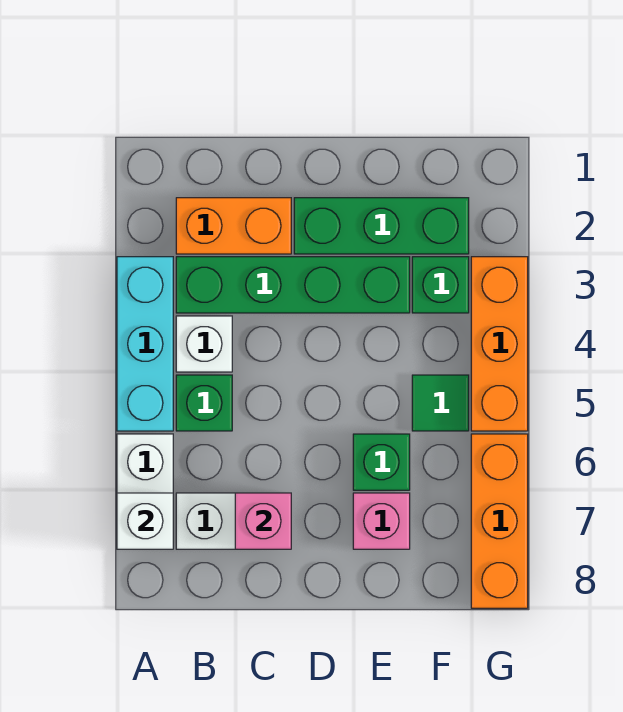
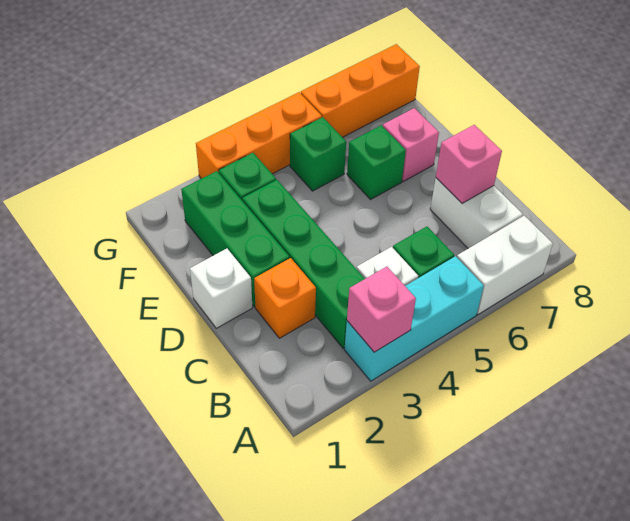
none -> pink brick A3 level 2
white brick A7 level 2 -> white brick D1 level 1
orange brick B2:C2 level 1 -> orange brick C2 level 1
green tile F5 level 1 -> green brick F5 level 1

